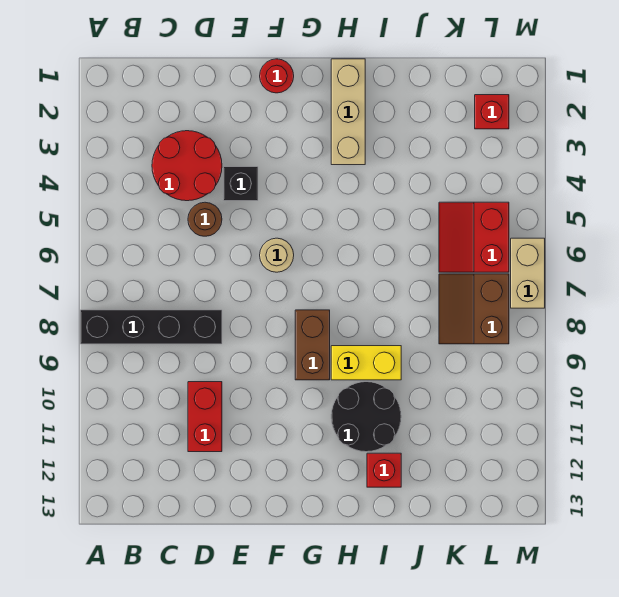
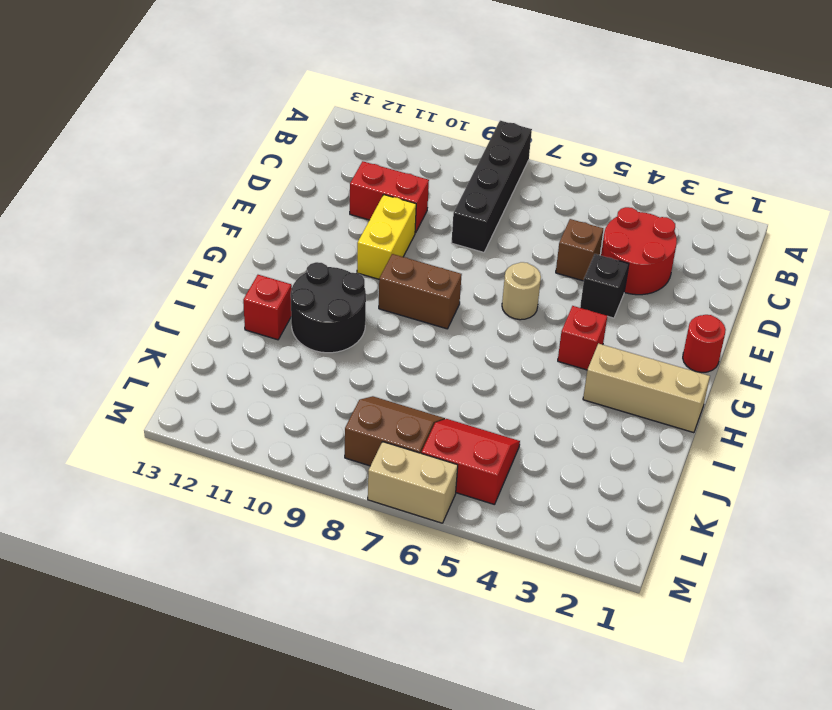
brown round brick D5 level 1 -> brown brick D5 level 1
yellow brick H9:I9 level 1 -> yellow brick E10:F10 level 1
red brick L2 level 1 -> red brick G4 level 1

